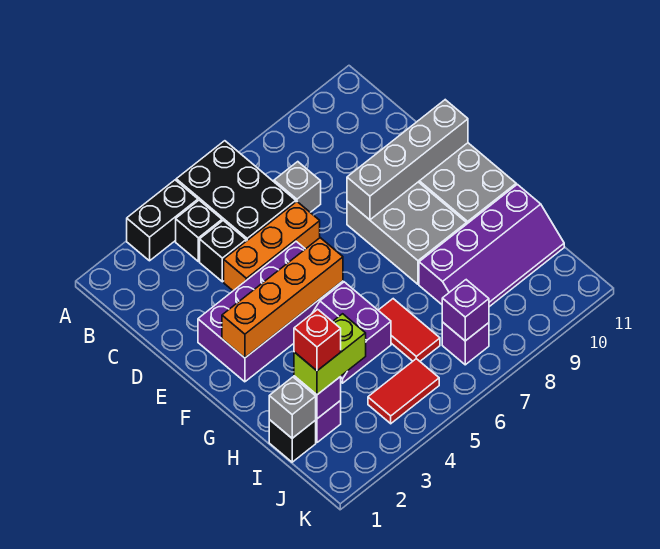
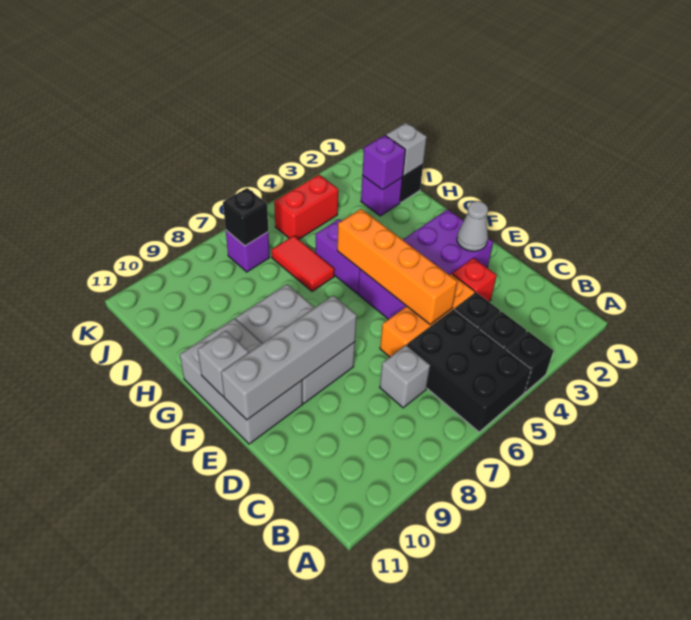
black brick A3:A4 level 1 -> black brick A4 level 1
none -> grey cone E2 level 2
orange brick F2:F5 level 2 -> orange brick D5:G5 level 2
none -> grey brick F11 level 2
purple slope H8:I11 level 1 top H -> none
lime brick I2:I3 level 3 -> none
red brick I2 level 4 -> red brick D3 level 1
red tile J4:J5 level 1 -> red brick J4:J5 level 1
purple brick J7 level 2 -> black brick J7 level 2

